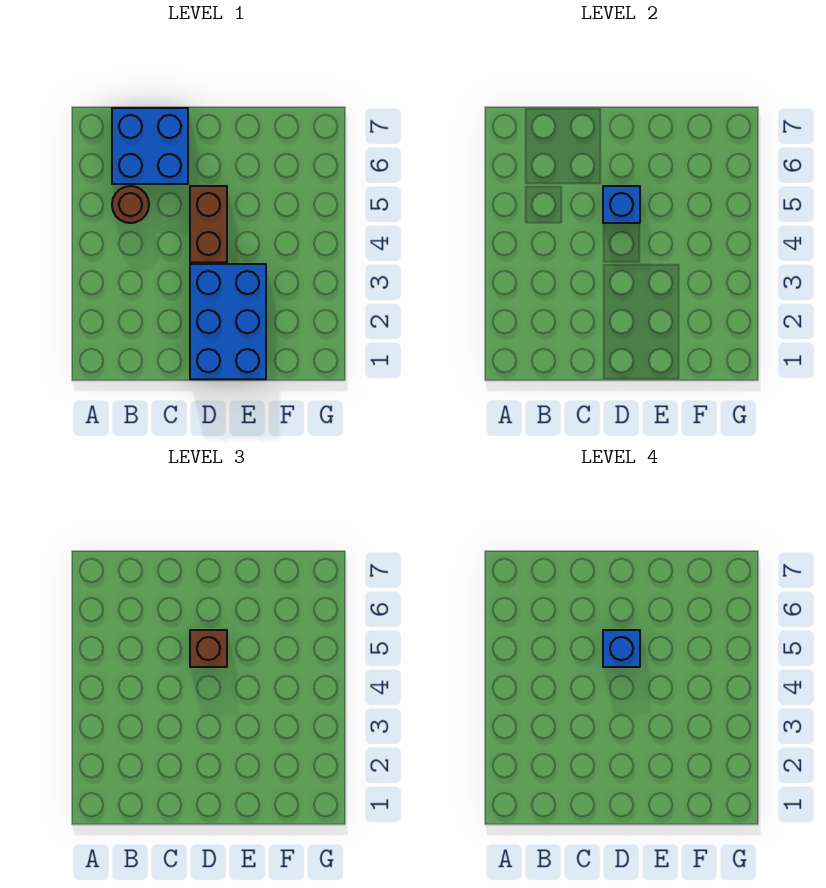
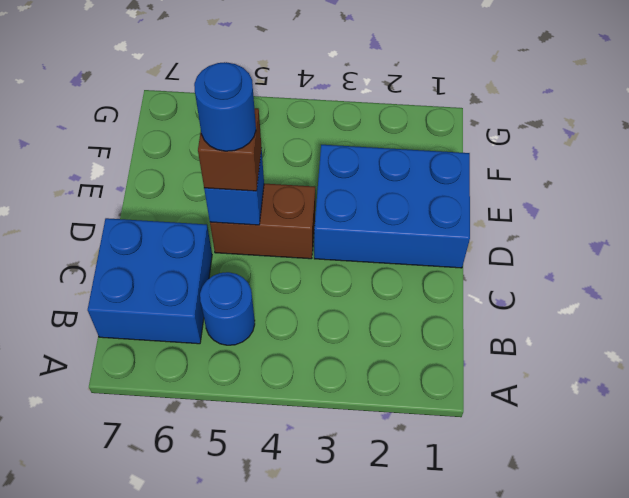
brown round brick B5 level 1 -> blue round brick B5 level 1
blue brick D5 level 4 -> blue round brick D5 level 4

